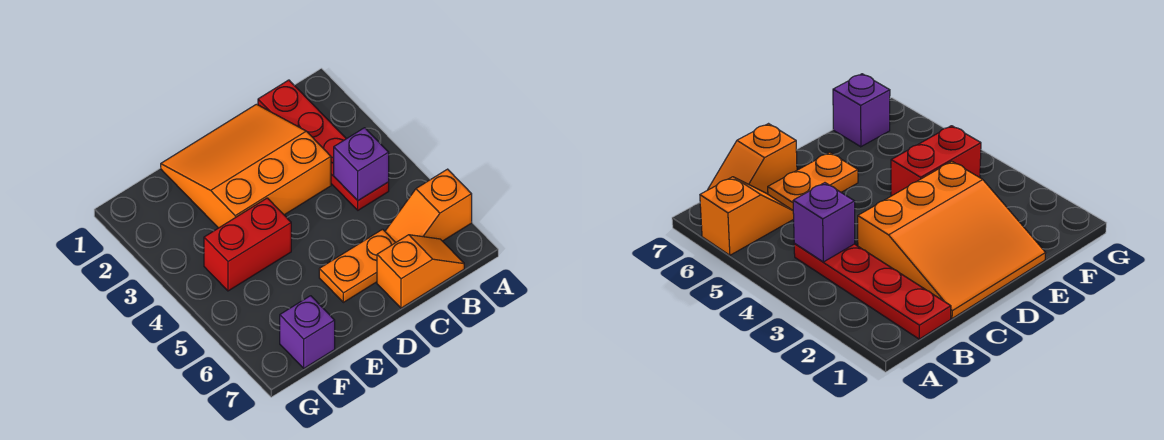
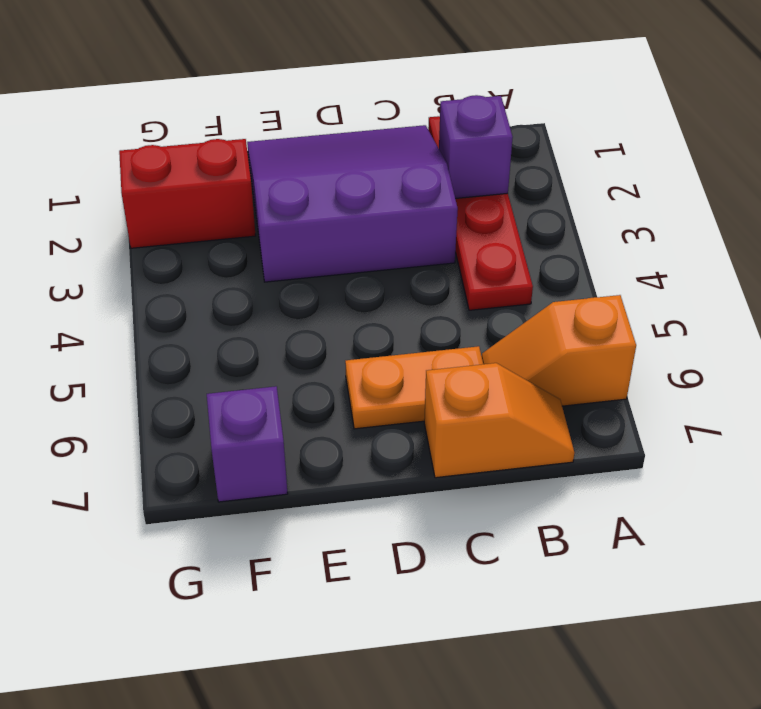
purple brick B4 level 2 -> purple brick B2 level 2
orange slope C1:E3 level 1 top 3 -> purple slope C1:E3 level 1 top 3
red brick E4:F4 level 1 -> red brick F2:G2 level 1

